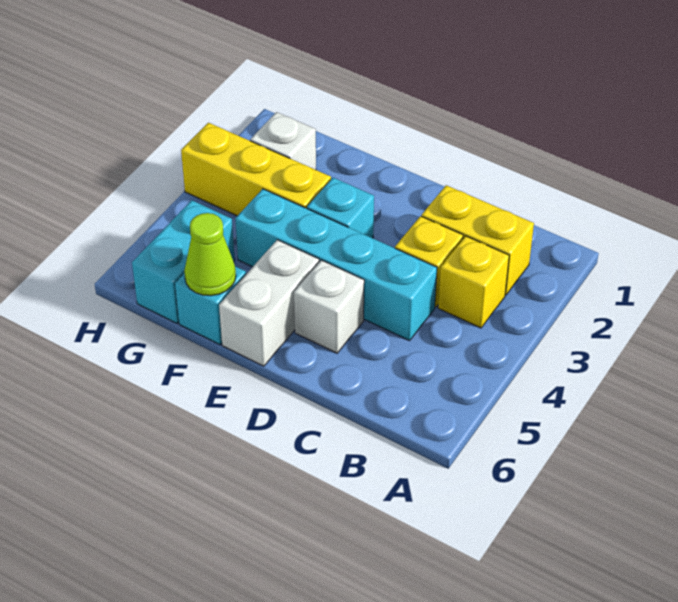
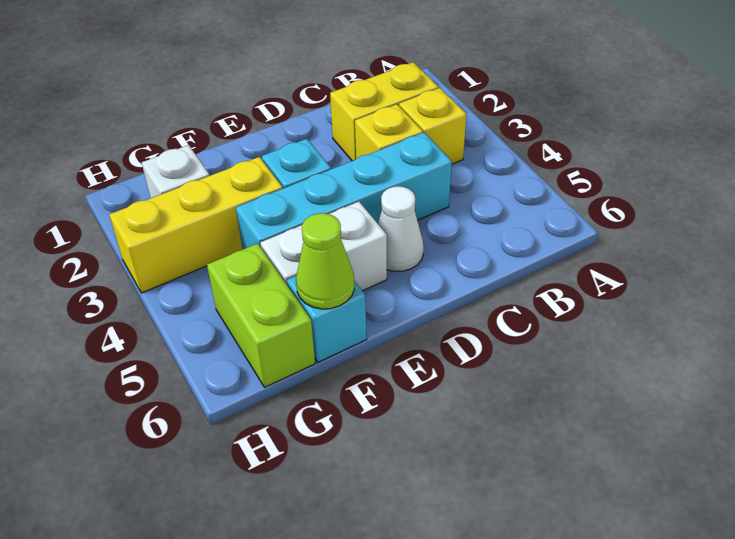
white brick D5 level 1 -> white cone D5 level 1
white brick E5:E6 level 1 -> white brick E5:F5 level 1
cyan brick G5:G6 level 1 -> lime brick G5:G6 level 1

